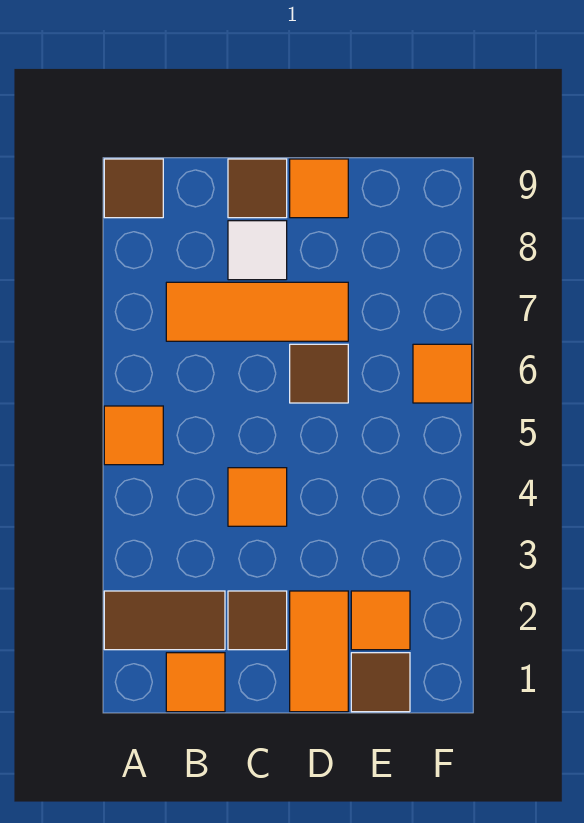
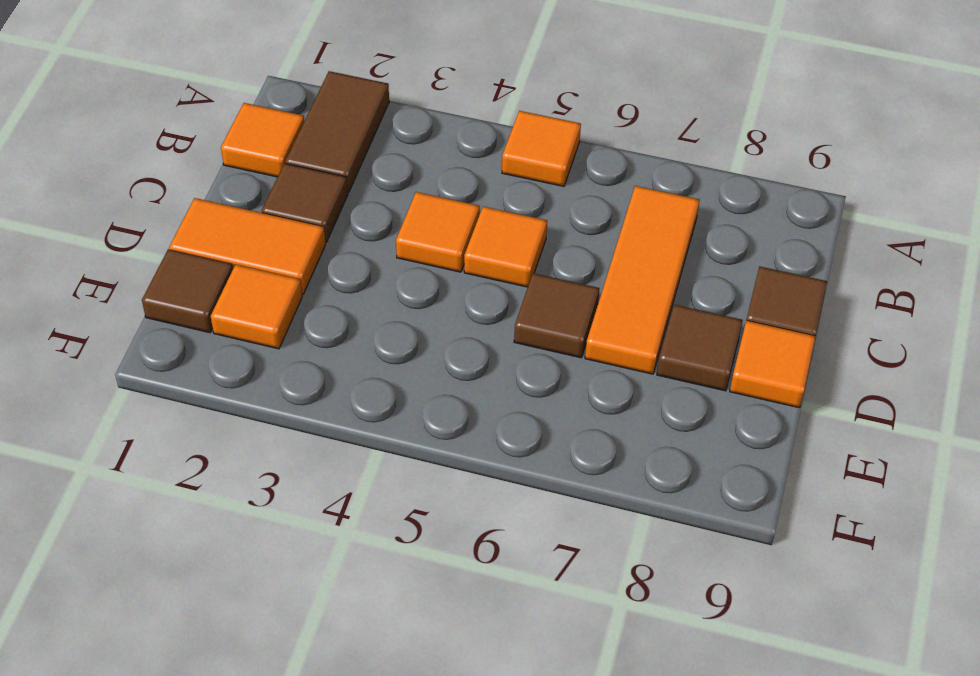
brown tile A9 level 1 -> brown tile D8 level 1
white tile C8 level 1 -> none
orange tile F6 level 1 -> orange tile C5 level 1

